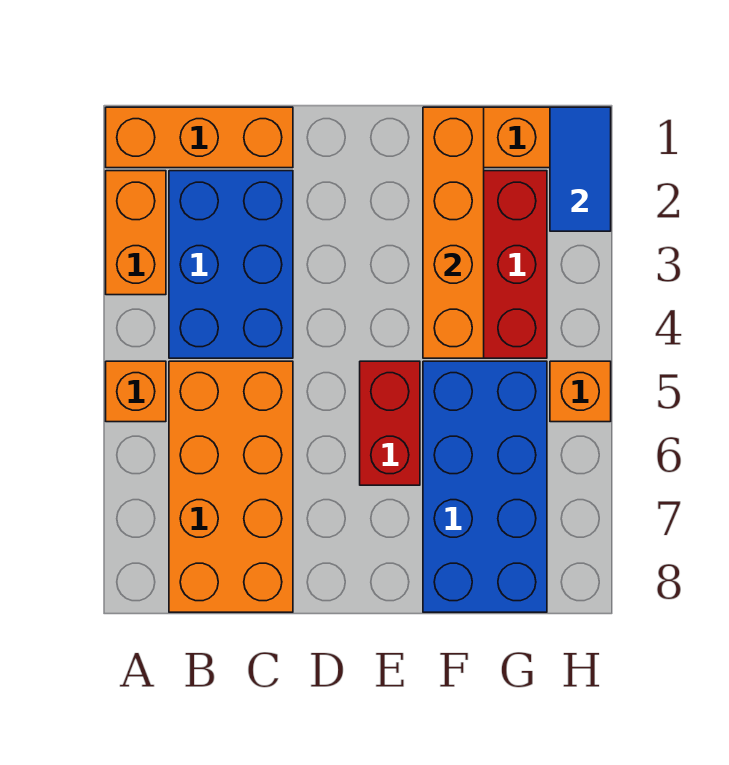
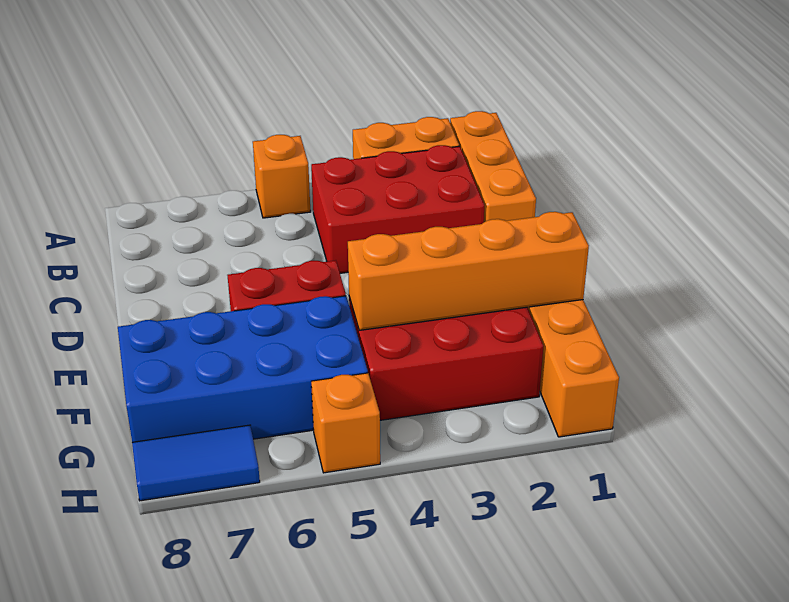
blue brick B2:C4 level 1 -> red brick B2:C4 level 1
orange brick B5:C8 level 1 -> none
blue tile H1:H2 level 2 -> blue tile H7:H8 level 1

